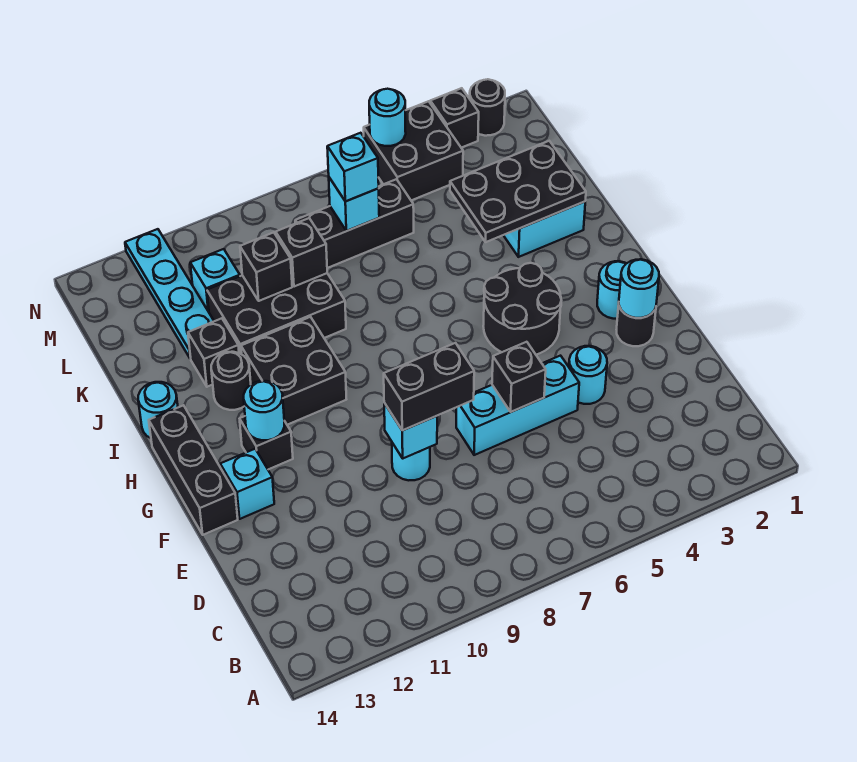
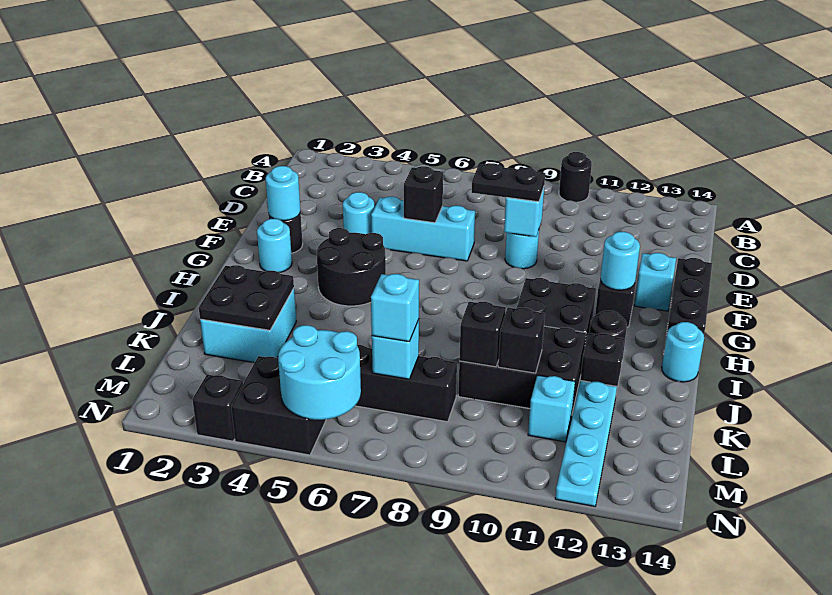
black brick E8:E9 level 3 -> black plate E8:E9 level 3
black plate J2:K4 level 2 -> black plate J2:K3 level 2
black round brick N2 level 1 -> black round brick A10 level 1
cyan round brick N5 level 2 -> cyan round brick M5:N6 level 2

